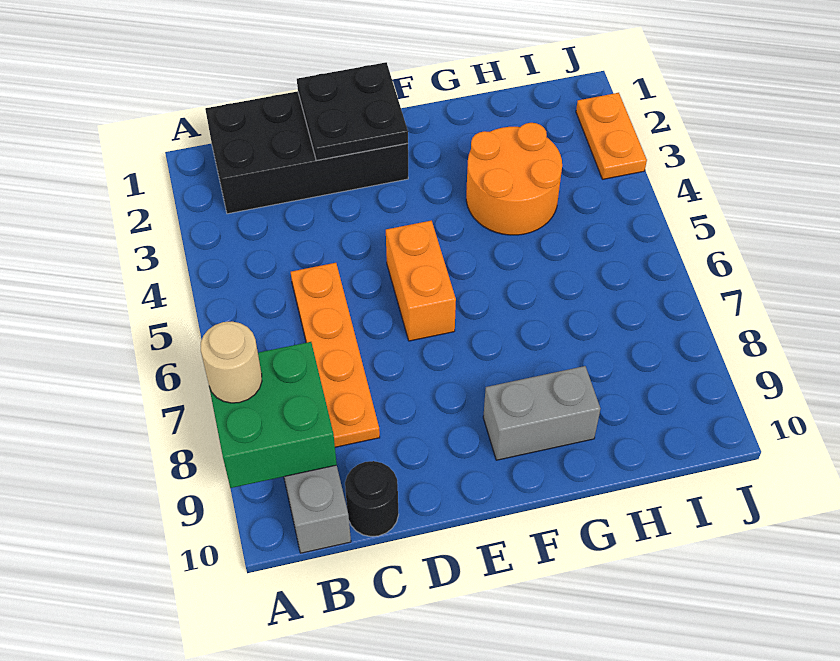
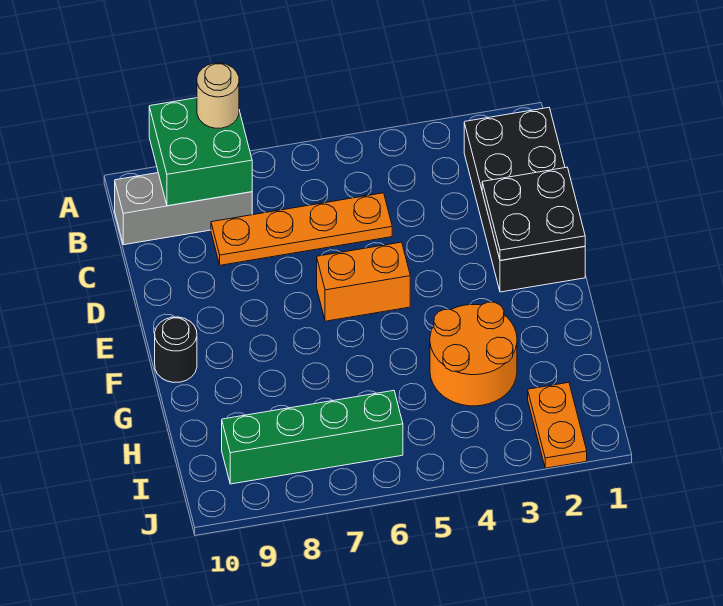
black round brick C10 level 1 -> black round brick F10 level 1
grey brick F9:G9 level 1 -> none
none -> green brick I6:I9 level 1
orange plate J2:J3 level 1 -> orange plate I2:J2 level 1

